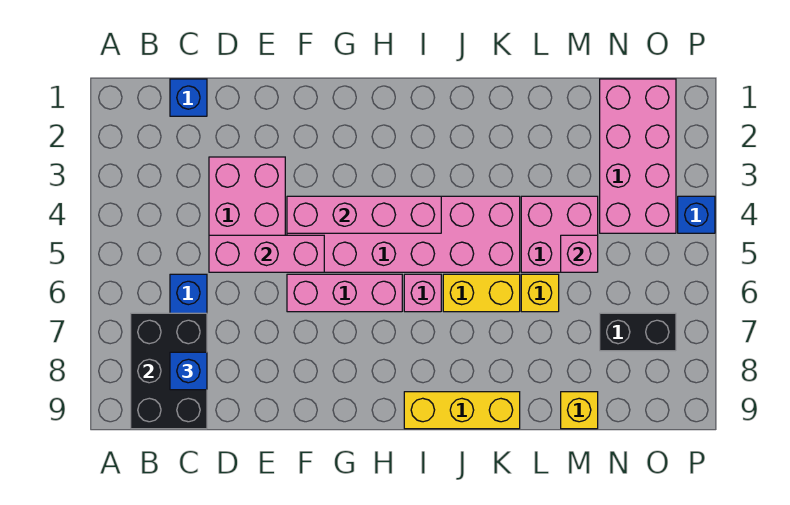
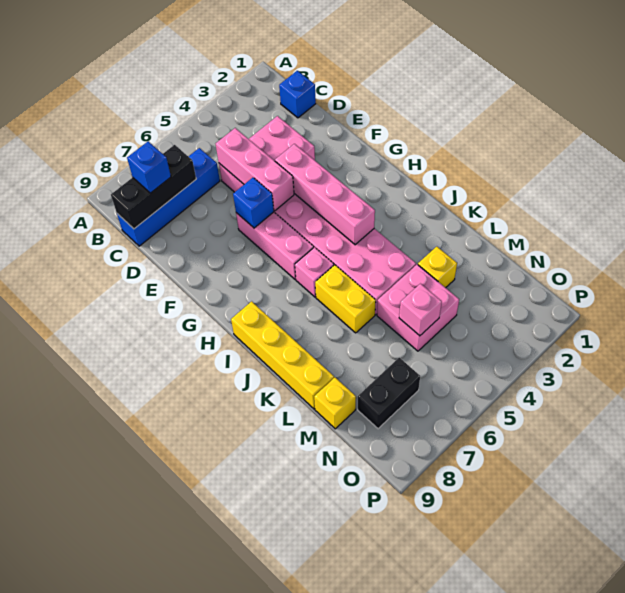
black brick B7:C9 level 2 -> black brick C7:C9 level 2
yellow brick I9:K9 level 1 -> yellow brick I9:L9 level 1
yellow brick L6 level 1 -> yellow brick L3 level 1
pink brick N1:O4 level 1 -> none
black brick N7:O7 level 1 -> black brick N7:N8 level 1
blue brick P4 level 1 -> blue brick F6 level 2

